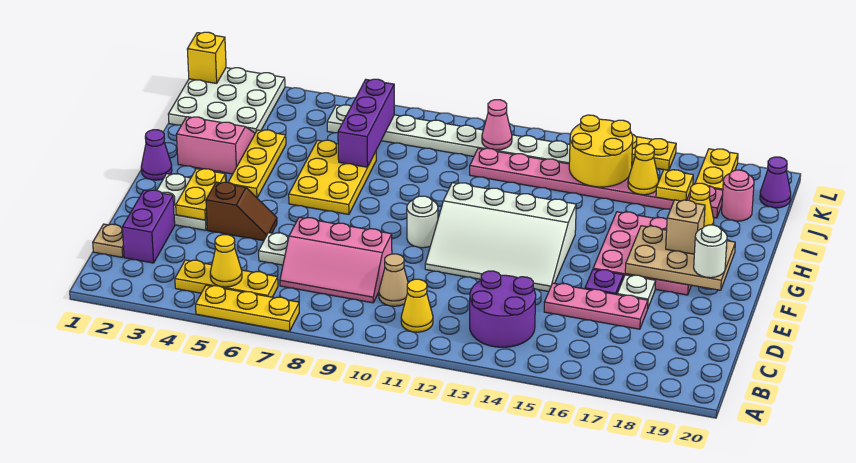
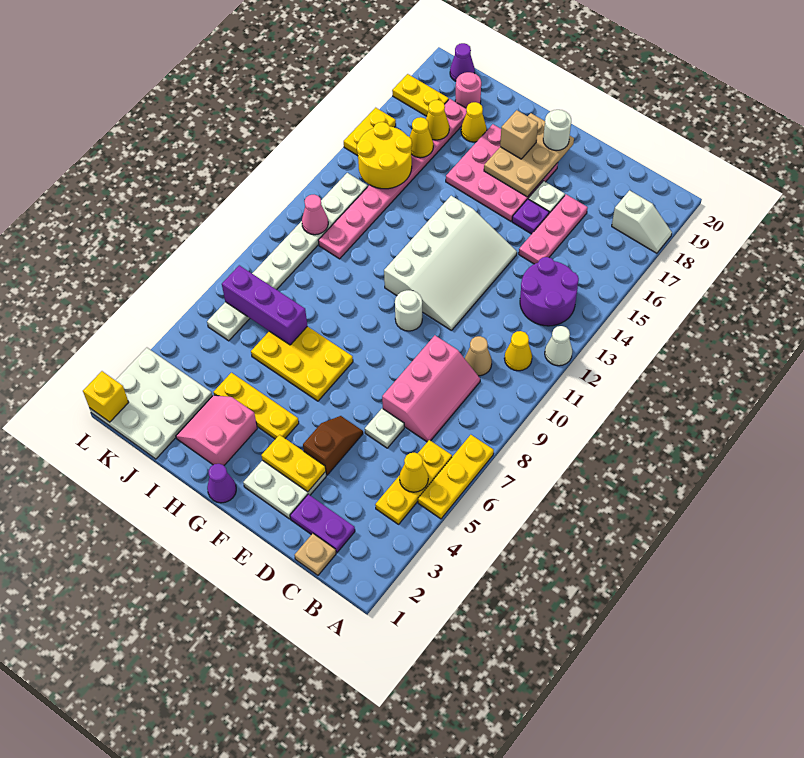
none -> white cone A12 level 1
none -> white slope A18:B18 level 1 top B
purple brick C2:D2 level 1 -> purple plate C2:D2 level 1
yellow plate J17 level 2 -> yellow cone J17 level 2

